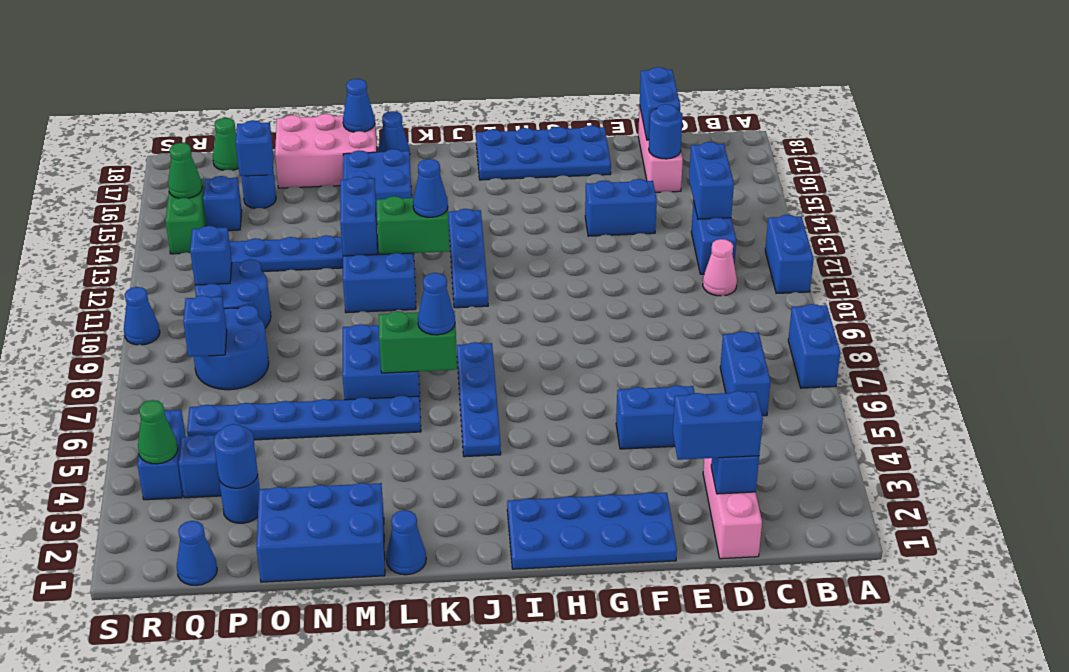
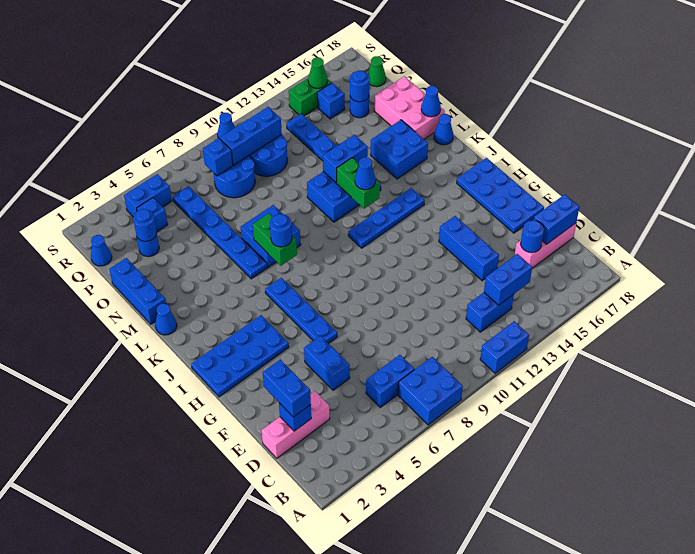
blue brick A7:A8 level 1 -> blue brick A7:B8 level 1
pink cone C11 level 1 -> none
blue brick E14:F14 level 1 -> blue brick E14:G14 level 1
blue plate F1:I2 level 1 -> blue plate H1:I4 level 1
blue plate J5:J8 level 1 -> blue plate G6:J6 level 1
blue cone K7 level 3 -> blue round brick K7 level 3
blue brick M1:O2 level 1 -> blue brick M1:O1 level 1
blue brick P16 level 2 -> blue round brick P16 level 2
blue brick Q11 level 2 -> blue brick Q9:Q11 level 2
green cone R4 level 2 -> none

